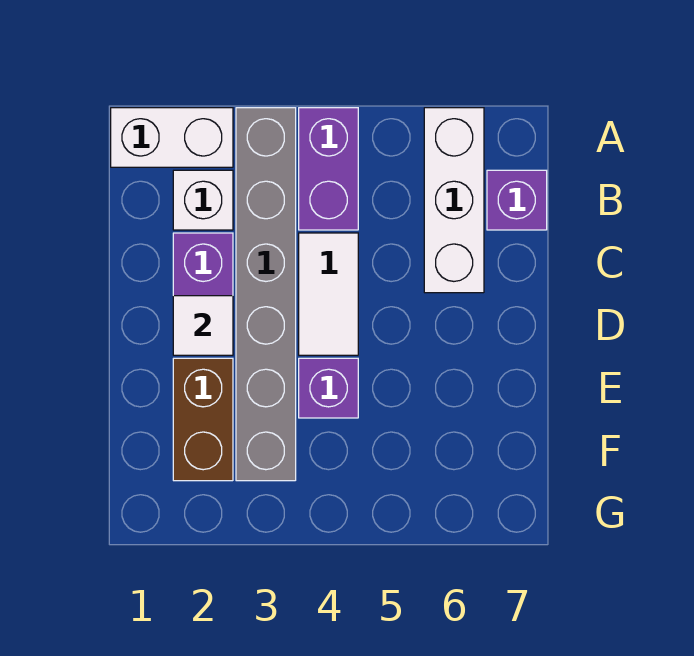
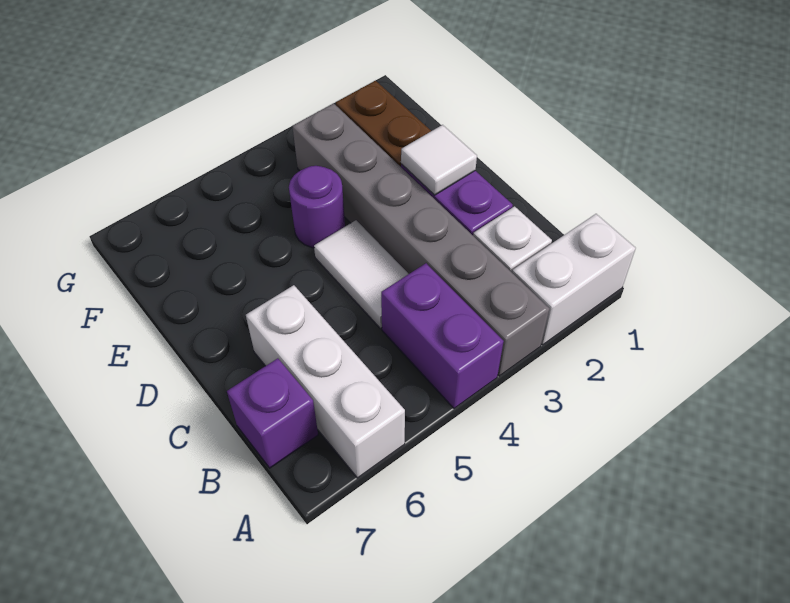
purple brick E4 level 1 -> purple round brick E4 level 1

